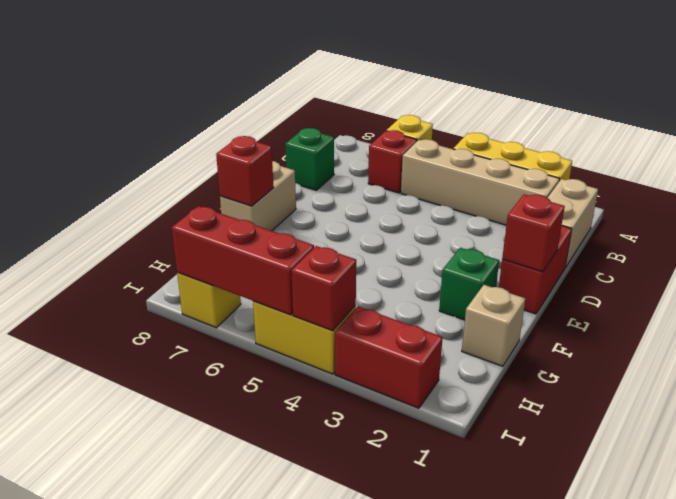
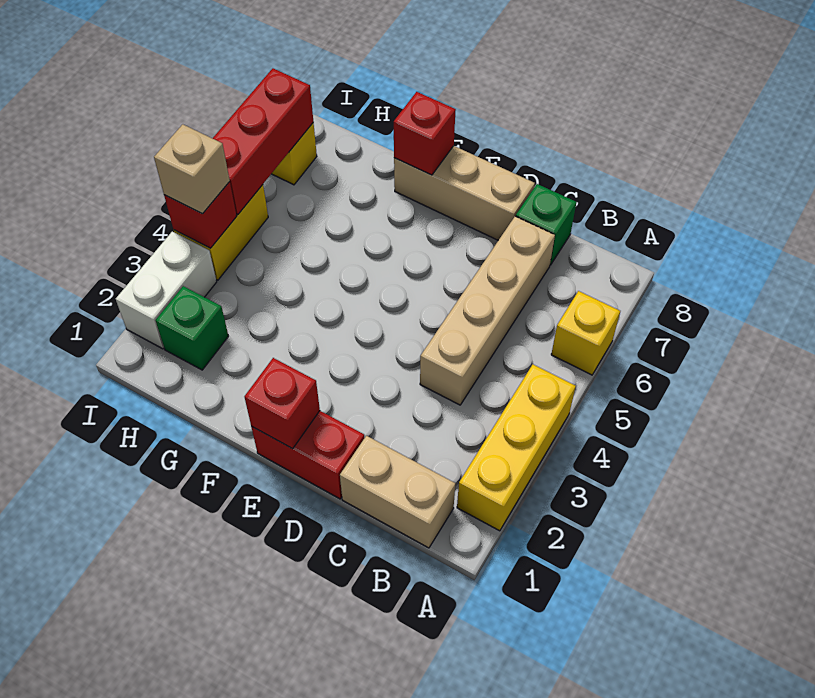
tan brick B2:B5 level 1 -> tan brick C4:C7 level 1
red brick B6 level 1 -> none
tan brick E8:F8 level 1 -> tan brick D8:F8 level 1
green brick F2 level 1 -> green brick H2 level 1
tan brick G1 level 1 -> tan brick I4 level 3
red brick I2:I3 level 1 -> white brick I2:I3 level 1

